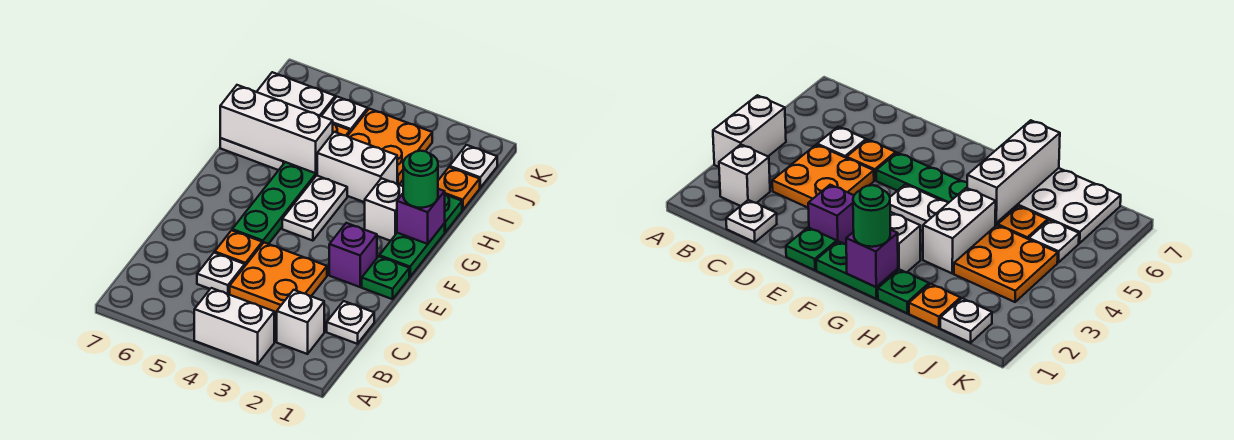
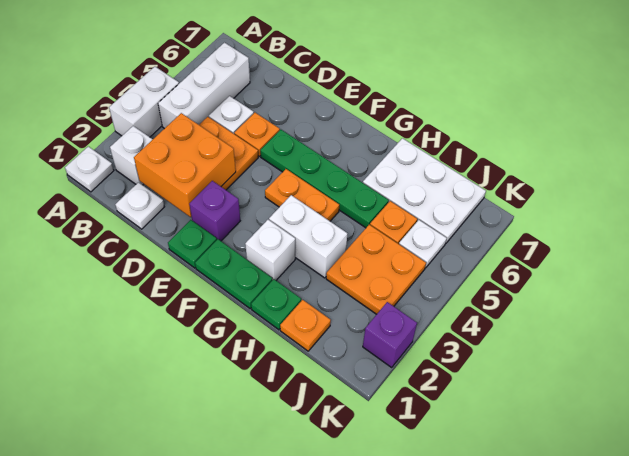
none -> orange brick C2:D3 level 2
white plate F4:G4 level 1 -> orange plate F4:G4 level 1
purple brick G1 level 2 -> purple brick K2 level 1
green round brick G1 level 3 -> none
white brick H3:H4 level 1 -> white brick G3:H3 level 1
white brick H5:H7 level 2 -> white brick B4:B6 level 1
white plate J1 level 1 -> white plate A1 level 1

